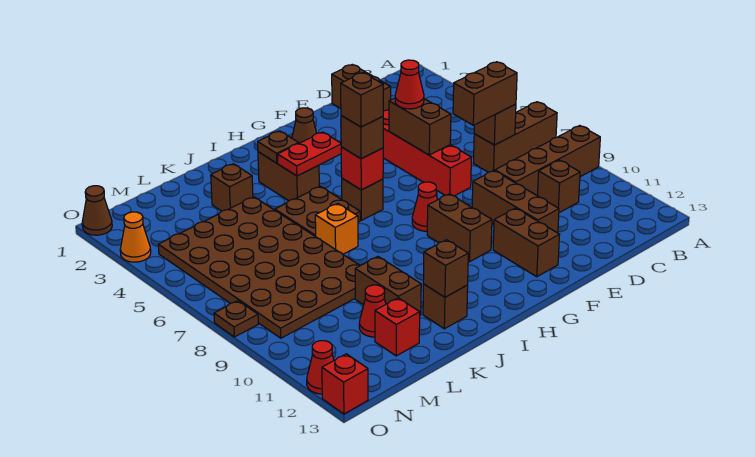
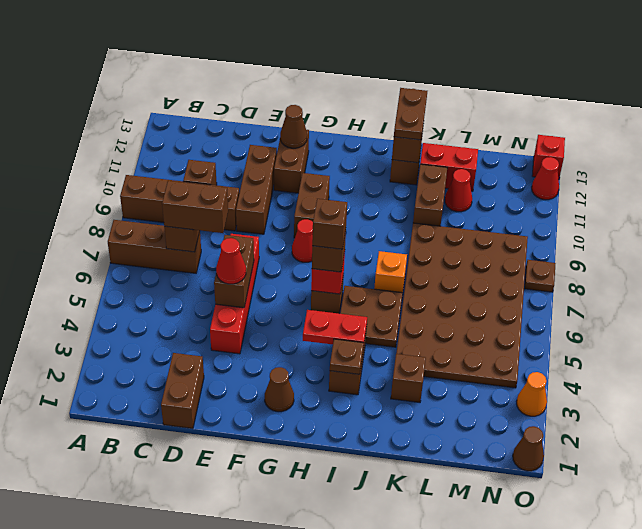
none -> brown cone F12 level 2
none -> brown plate J12:J13 level 3
red brick L12 level 1 -> red brick K12:L12 level 1

